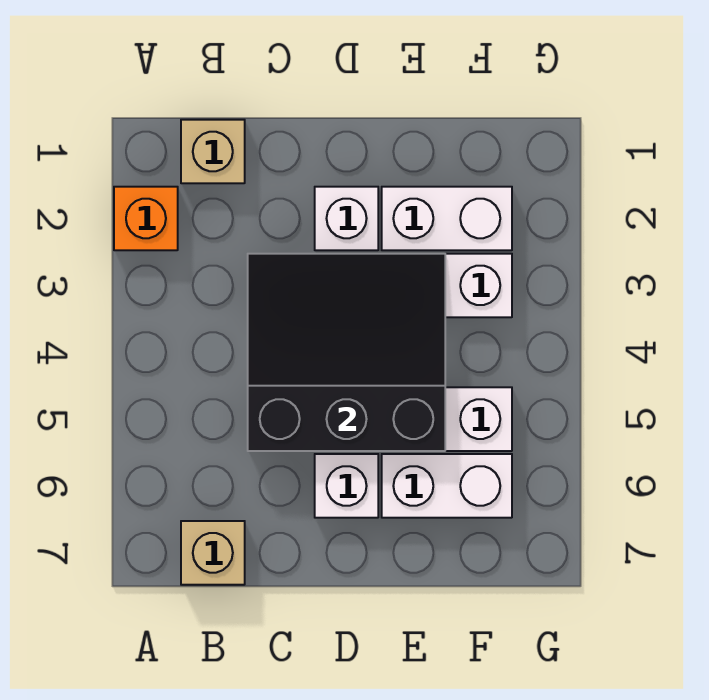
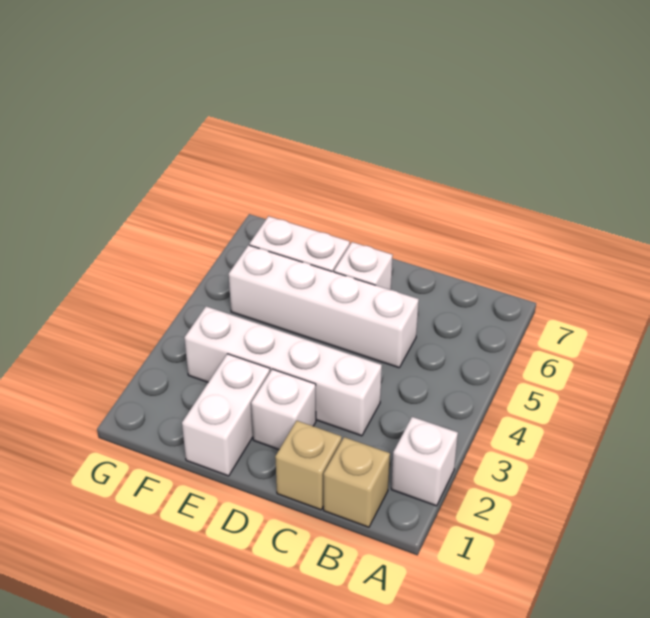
orange brick A2 level 1 -> white brick A2 level 1
tan brick B7 level 1 -> tan brick C1 level 1
black slope C3:E5 level 2 top 5 -> none
white brick E2:F2 level 1 -> white brick E1:E2 level 1

